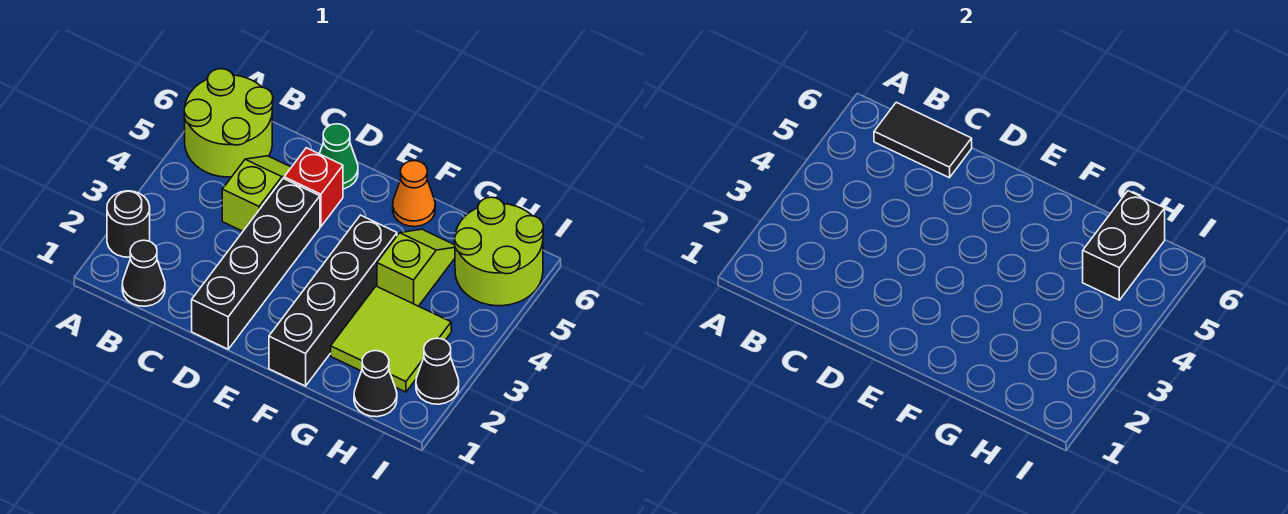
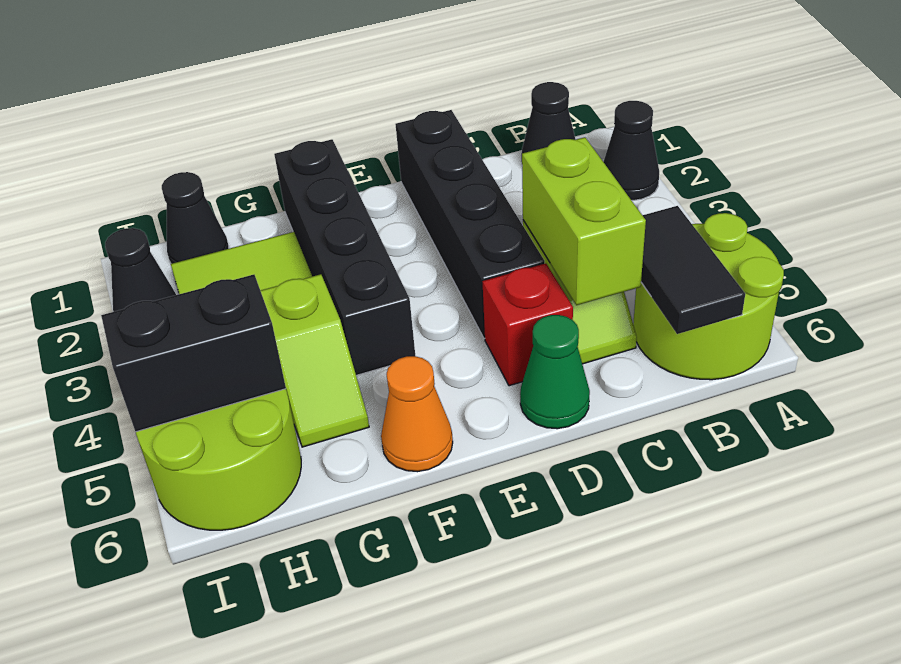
black round brick A2 level 1 -> black cone A2 level 1
black tile B6:C6 level 2 -> black tile B5:B6 level 2
none -> lime brick C4:C5 level 2
black brick H5:H6 level 2 -> black brick H5:I5 level 2

